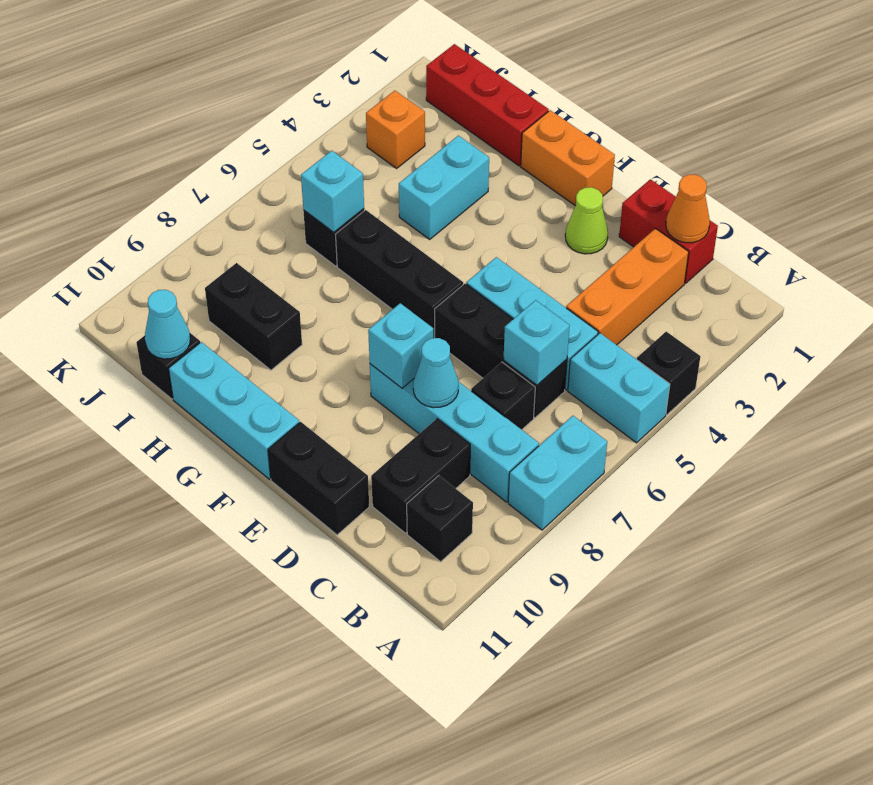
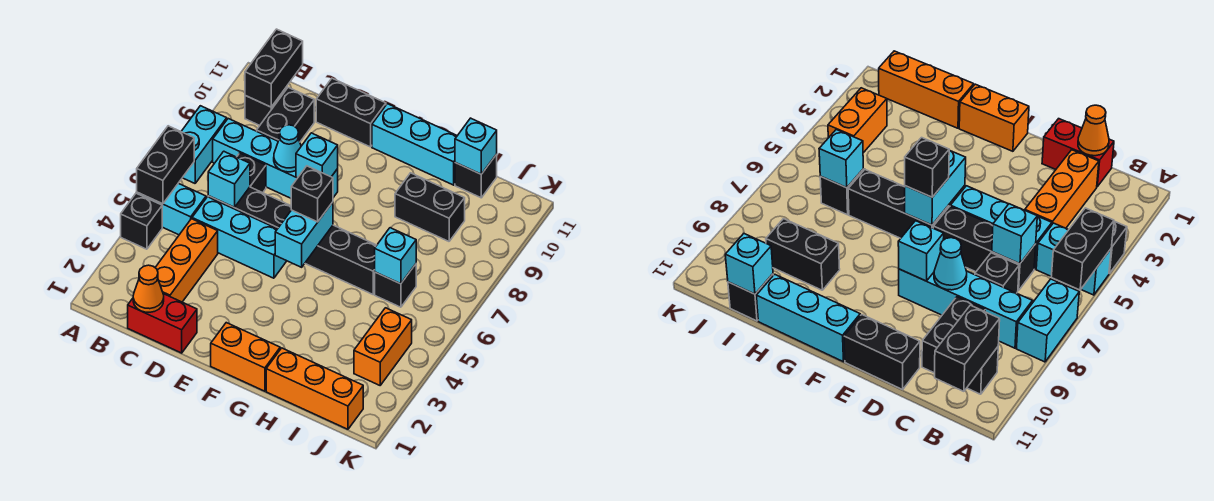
none -> black brick A5:A6 level 2
none -> black brick B10:B11 level 2
lime cone E2 level 1 -> none
none -> black brick F6 level 3
red brick H1:J1 level 1 -> orange brick H1:J1 level 1
cyan brick H3:H4 level 1 -> cyan brick F5:F6 level 2
cyan cone I11 level 2 -> cyan brick I11 level 2
orange brick J3 level 1 -> orange brick J3:J4 level 1

